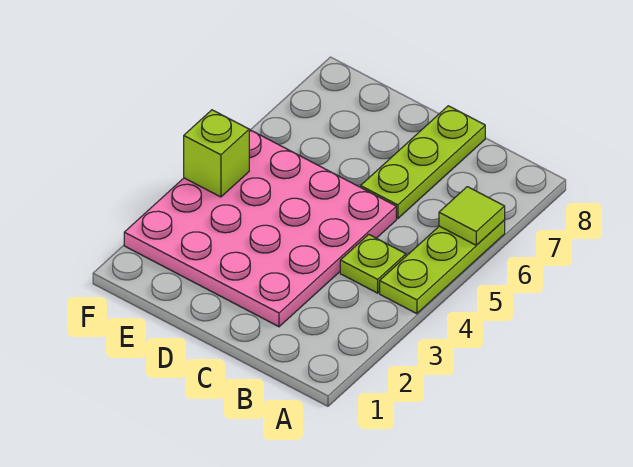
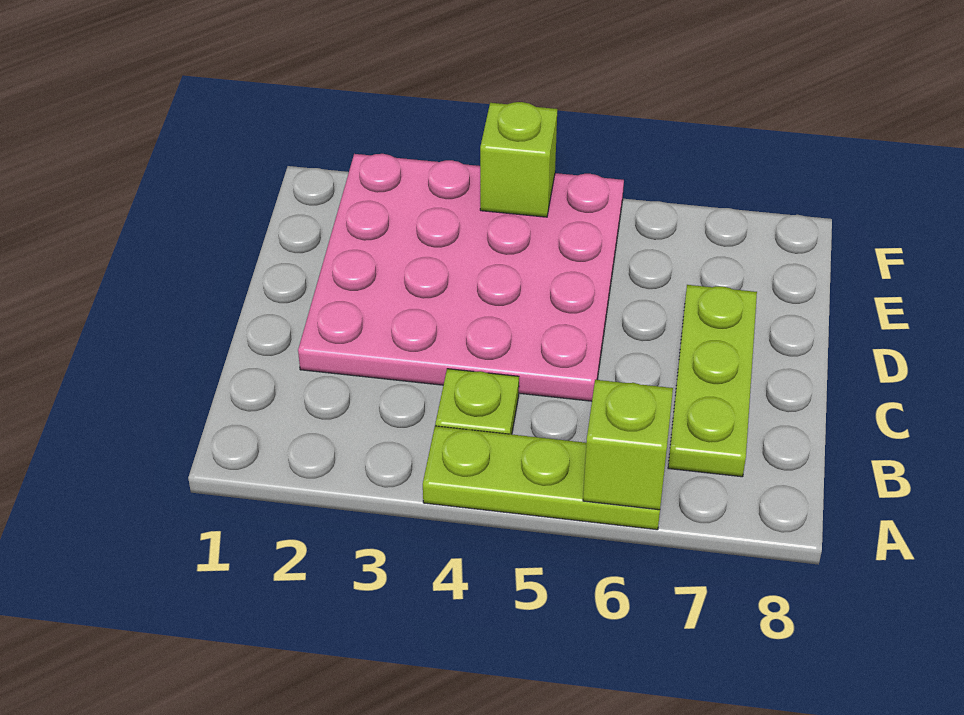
lime tile A6 level 2 -> lime brick A6 level 2
lime plate C6:C8 level 1 -> lime plate B7:D7 level 1

